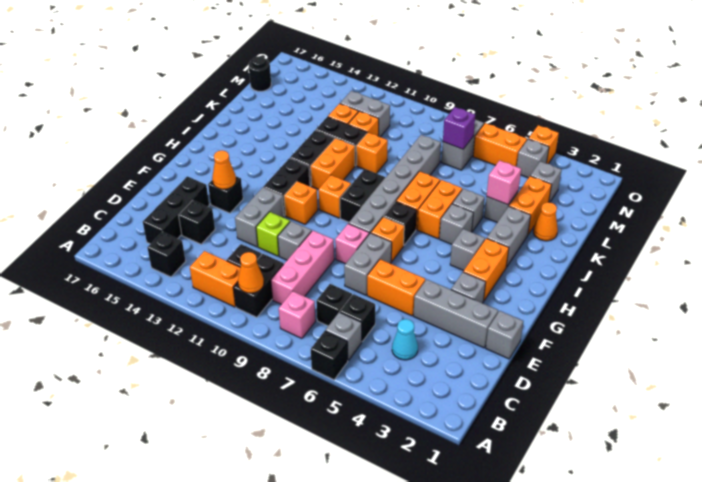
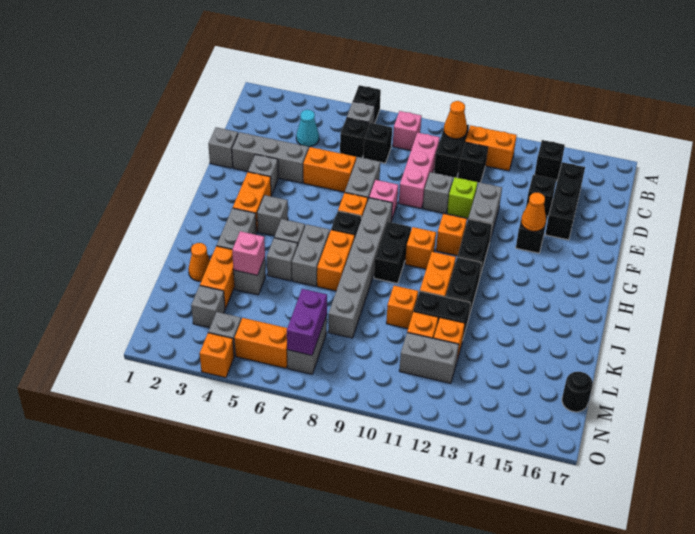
orange brick I6:J6 level 1 -> grey brick I6:J6 level 1
purple brick M7 level 2 -> purple brick M7:N7 level 2

